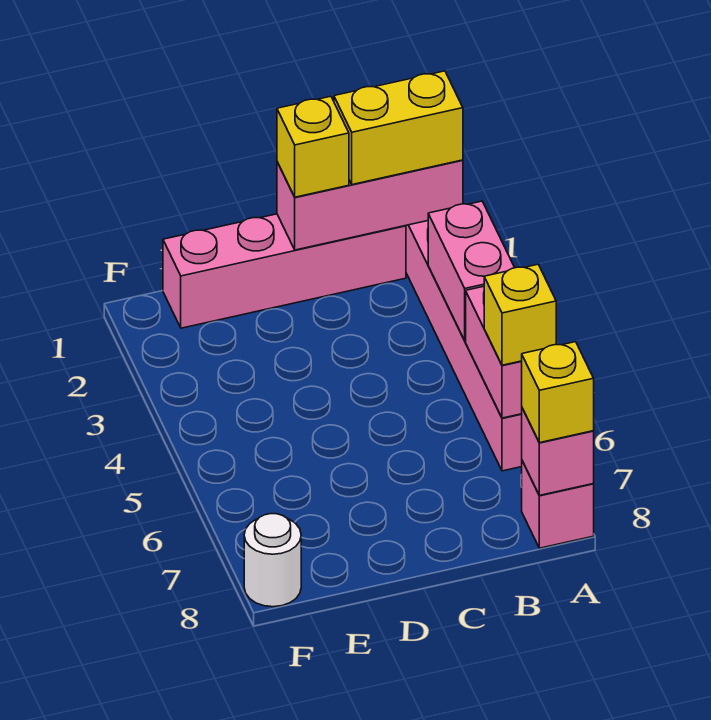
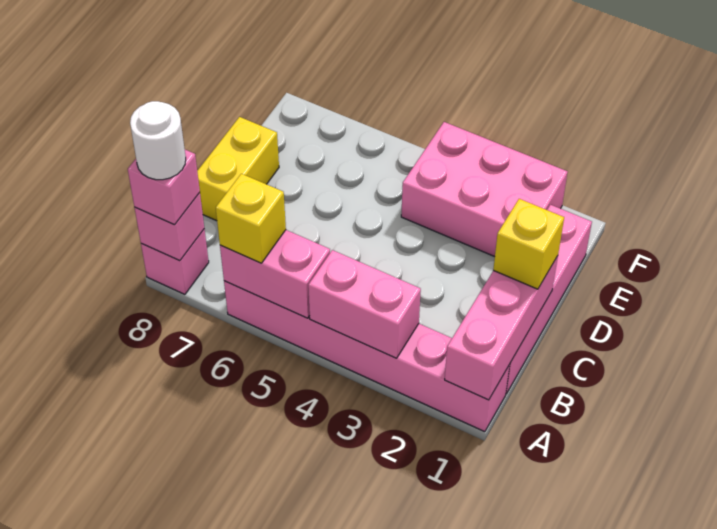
yellow brick A1:B1 level 3 -> yellow brick C8:D8 level 1
yellow brick A8 level 3 -> pink brick A8 level 3
none -> pink brick E2:F4 level 1
white round brick F8 level 1 -> white round brick A8 level 4

